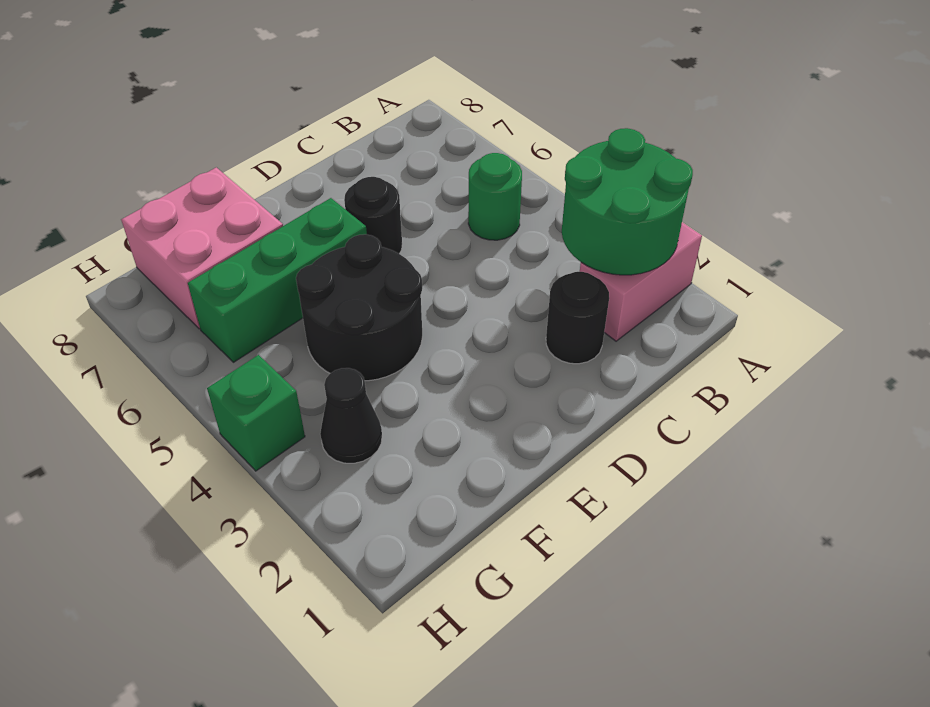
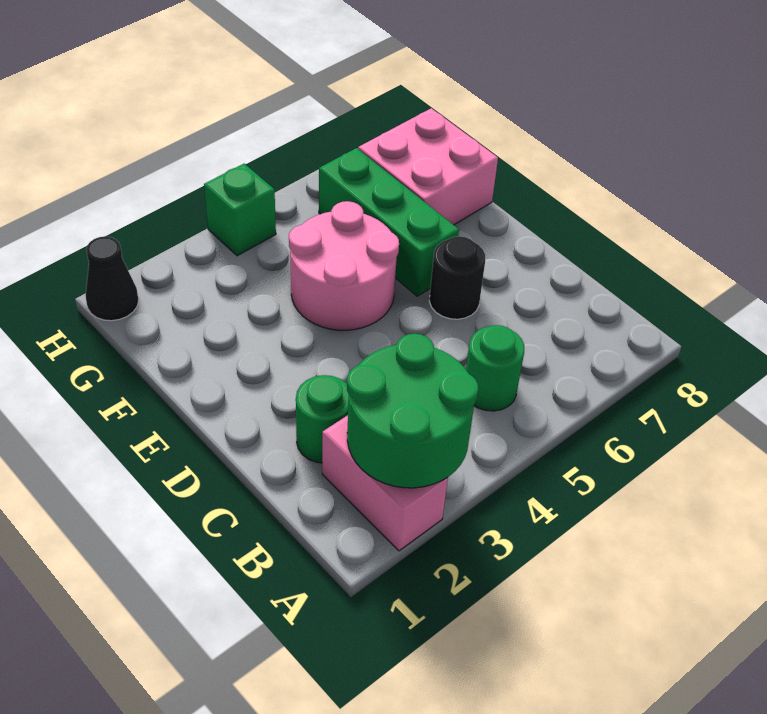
black round brick C2 level 1 -> green round brick C2 level 1
black round brick E4:F5 level 1 -> pink round brick E4:F5 level 1
black cone G3 level 1 -> black cone H1 level 1

